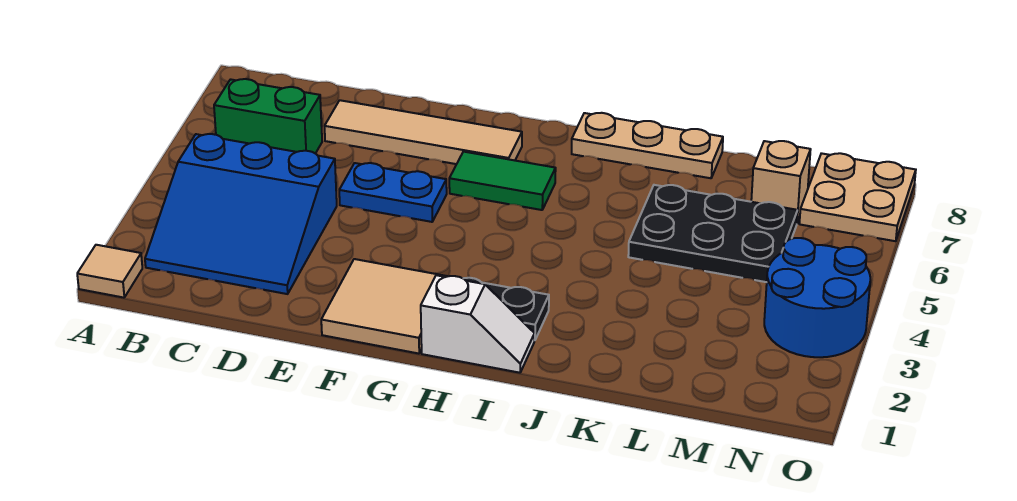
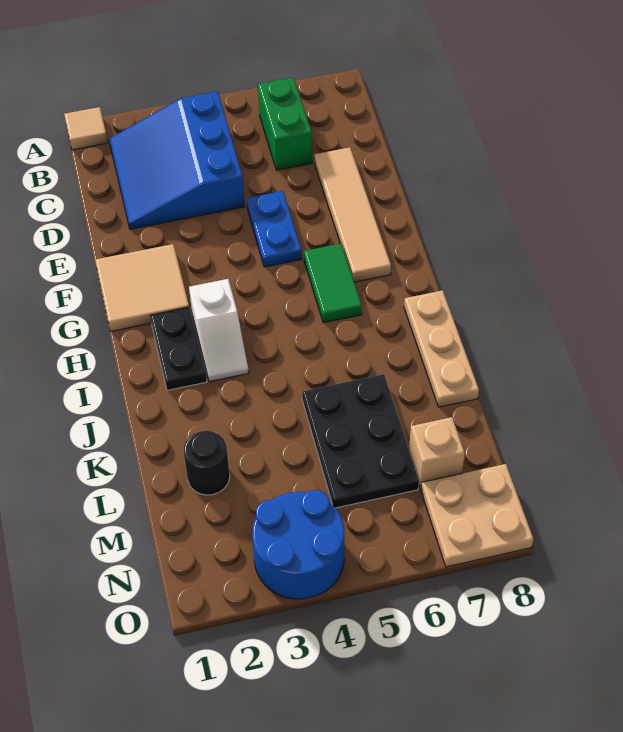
white slope H1:I1 level 1 top H -> white slope H3:I3 level 1 top H
none -> black round brick L2 level 1

